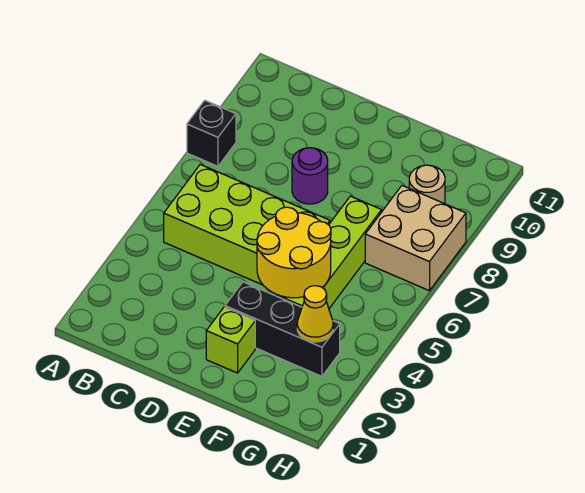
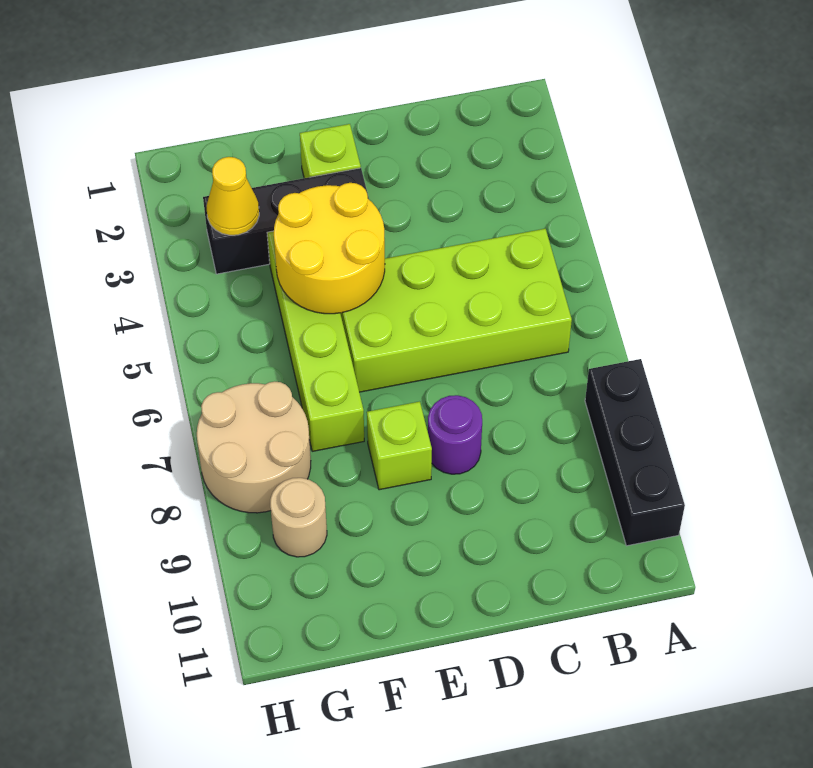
black brick A8 level 1 -> black brick A8:A10 level 1
none -> lime brick E8 level 1
tan brick G7:H8 level 1 -> tan round brick G7:H8 level 1

